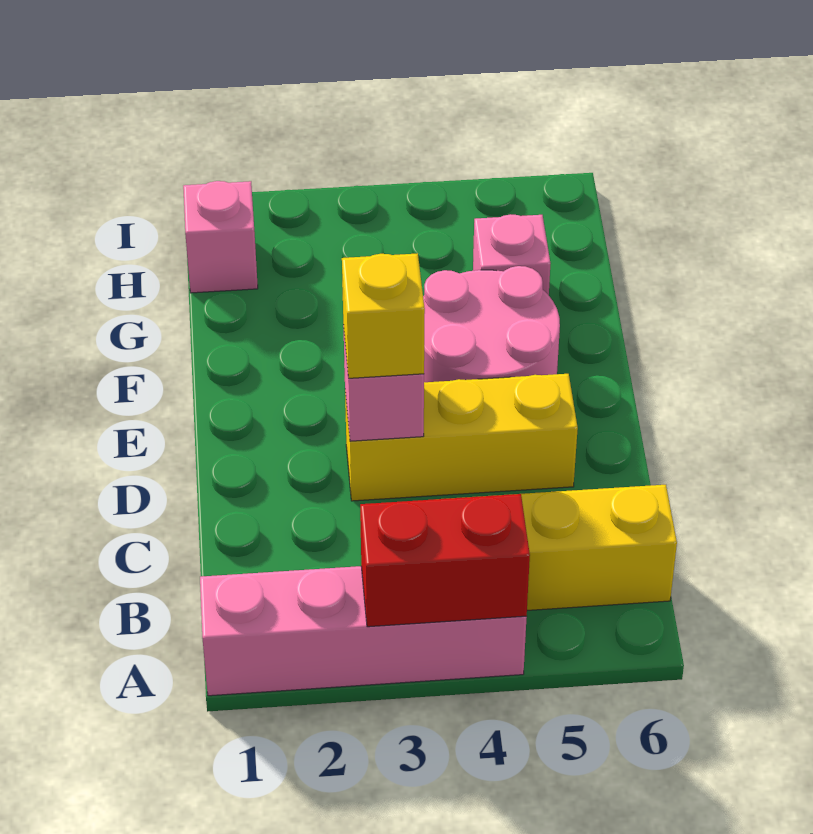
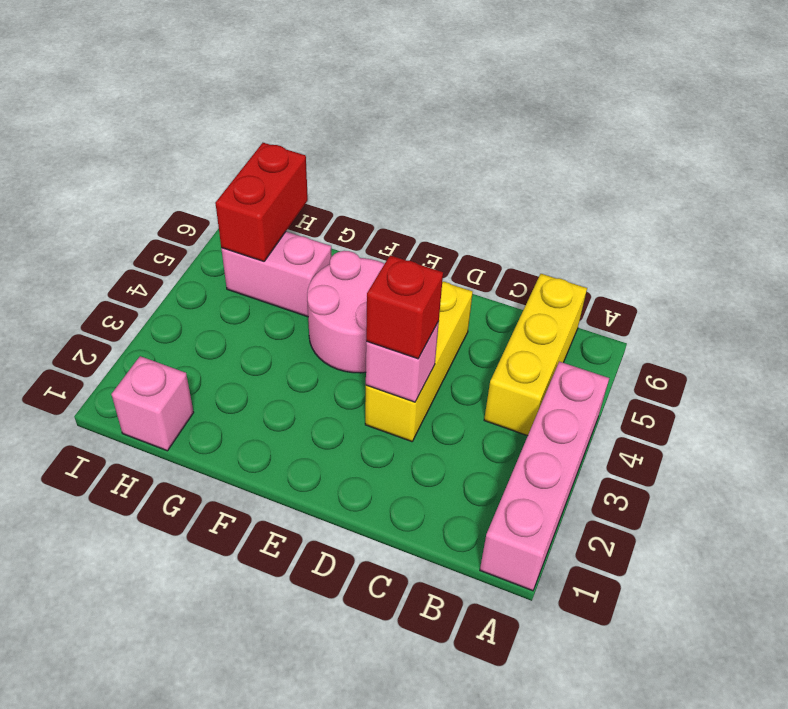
red brick A3:A4 level 2 -> red brick H5:H6 level 2
yellow brick D3 level 3 -> red brick D3 level 3
pink brick G5 level 1 -> pink brick G5:H5 level 1

